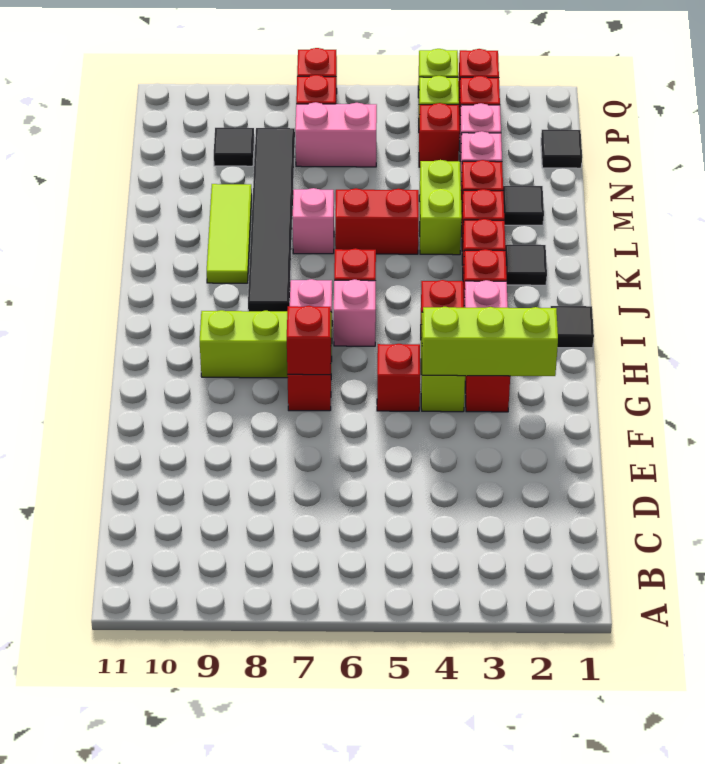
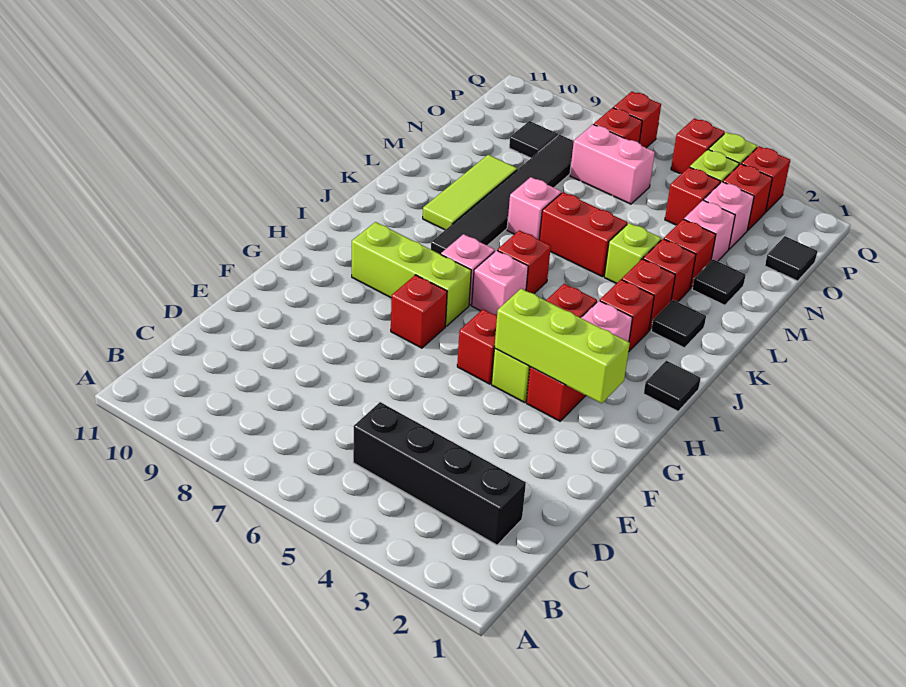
none -> black brick C2:C5 level 1
red brick G7 level 2 -> red brick Q5 level 1
lime brick L4:M4 level 1 -> lime brick L4 level 1

